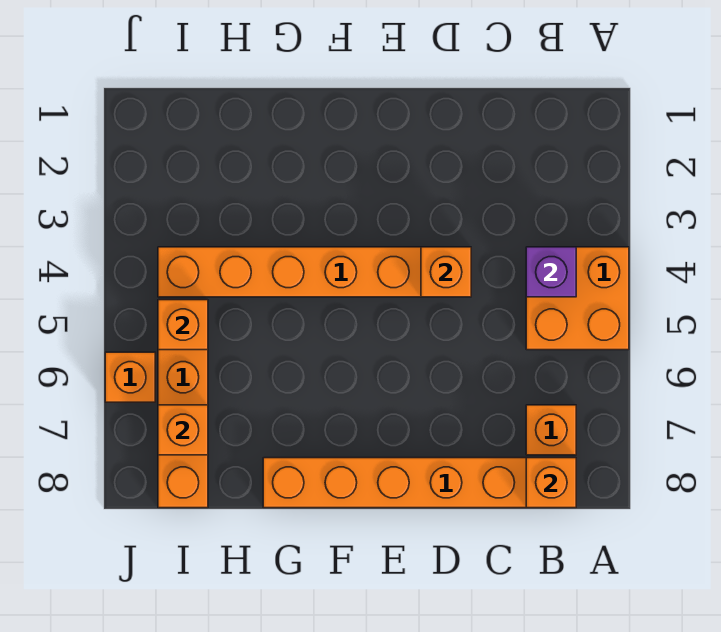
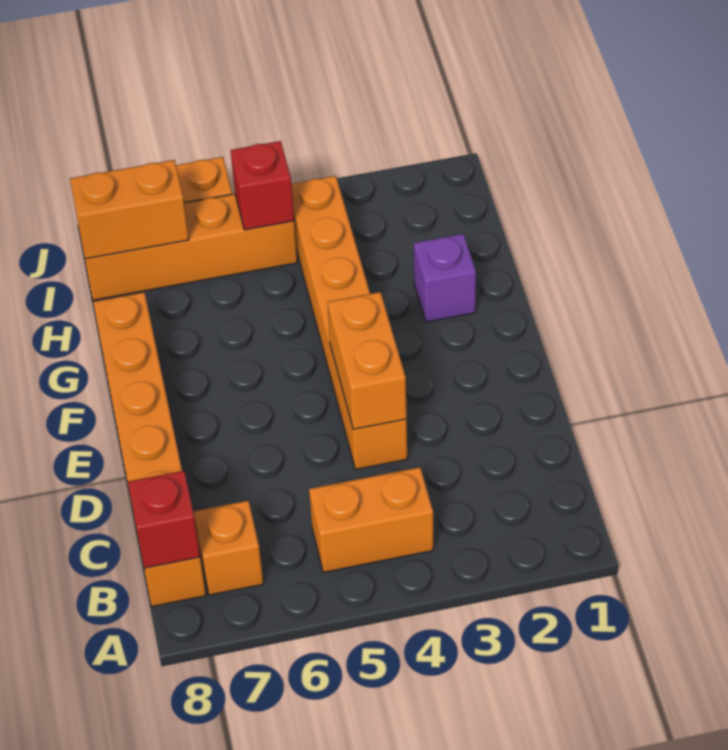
orange brick A4:B5 level 1 -> orange brick B4:B5 level 1
purple brick B4 level 2 -> purple brick G2 level 1
orange brick B8 level 2 -> red brick B8 level 2
orange brick D4 level 2 -> orange brick D4:E4 level 2
orange brick I5 level 2 -> red brick I5 level 2
orange brick I7 level 2 -> orange brick I7:I8 level 2

